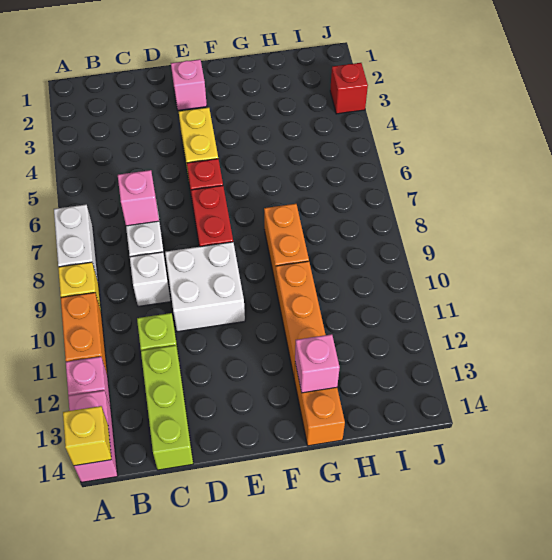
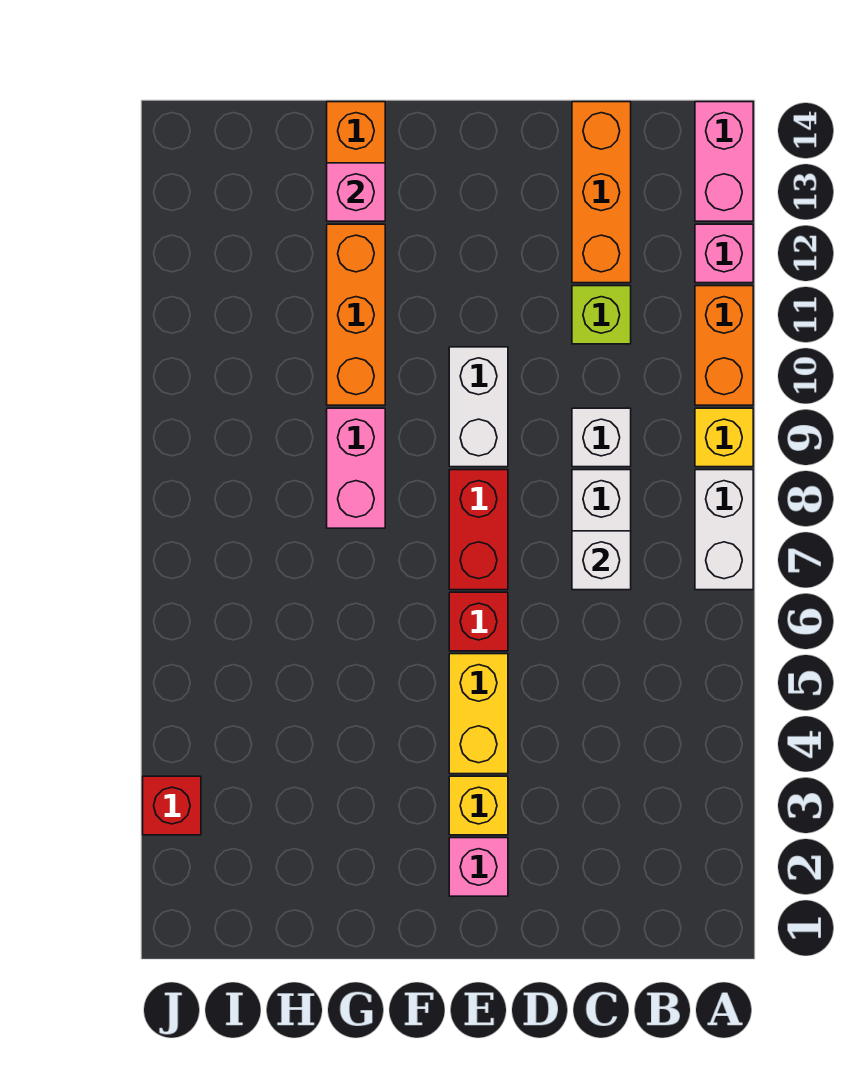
yellow brick A14 level 2 -> yellow brick E3 level 1
pink brick C7 level 2 -> white brick C7 level 2
lime brick C12:C14 level 1 -> orange brick C12:C14 level 1
white brick D9:E10 level 1 -> white brick E9:E10 level 1
orange brick G8:G9 level 1 -> pink brick G8:G9 level 1

